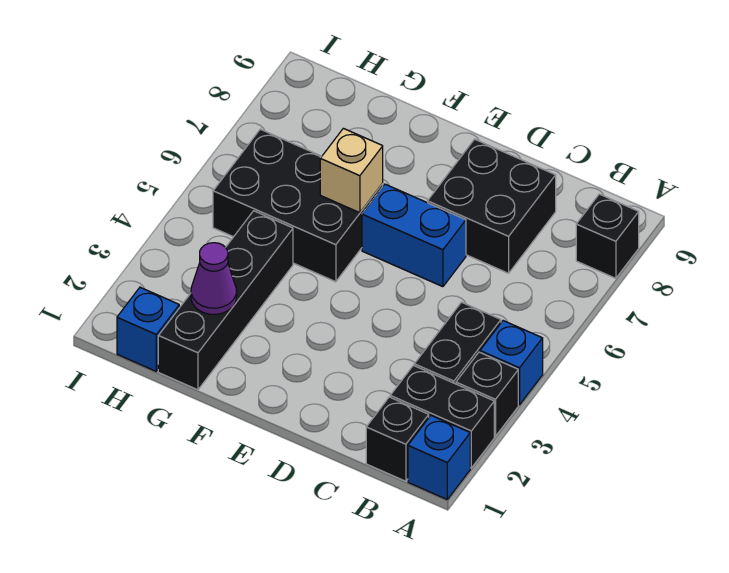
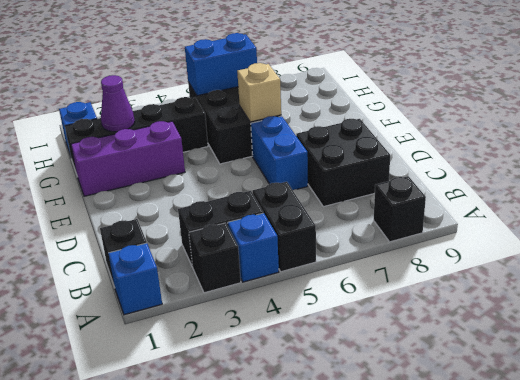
black brick A2:B2 level 1 -> black brick A5:B5 level 1
none -> purple brick F1:F3 level 1
none -> blue brick H5:H6 level 2

